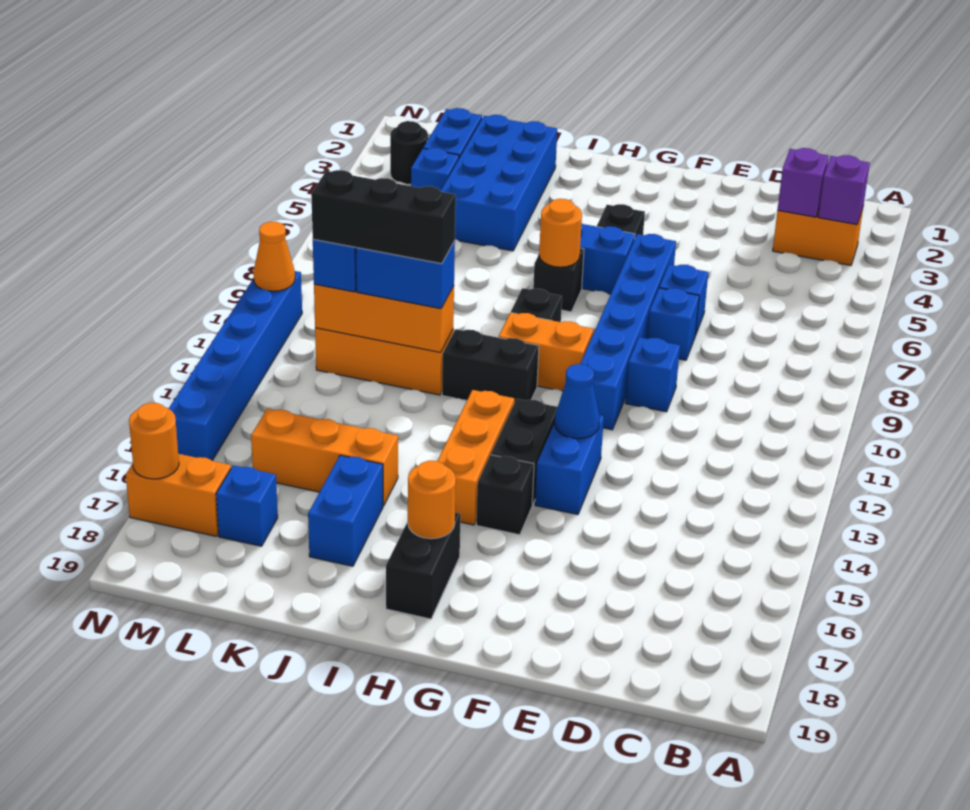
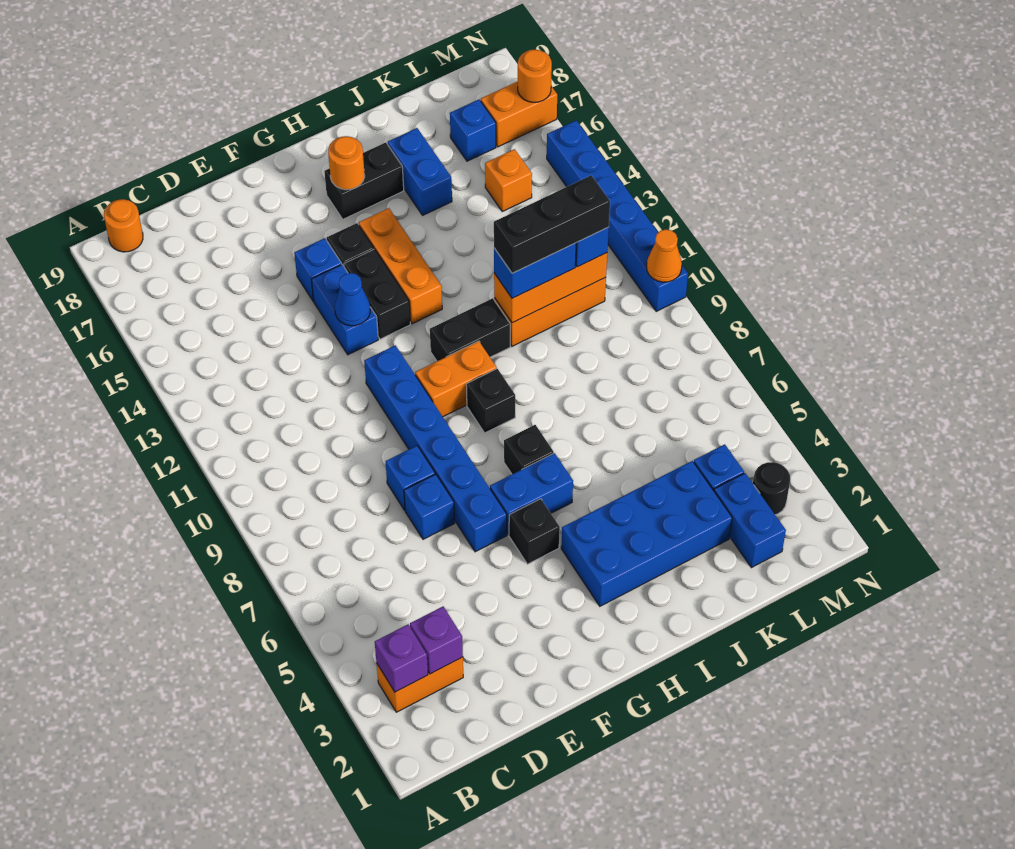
blue brick E10 level 1 -> blue brick F15 level 1
orange round brick H7 level 2 -> orange round brick B19 level 1
black brick H17:H18 level 1 -> black brick H17:I17 level 1
blue brick J2:K5 level 1 -> blue brick H3:K4 level 1
orange brick J15:L15 level 1 -> orange brick L15 level 1

